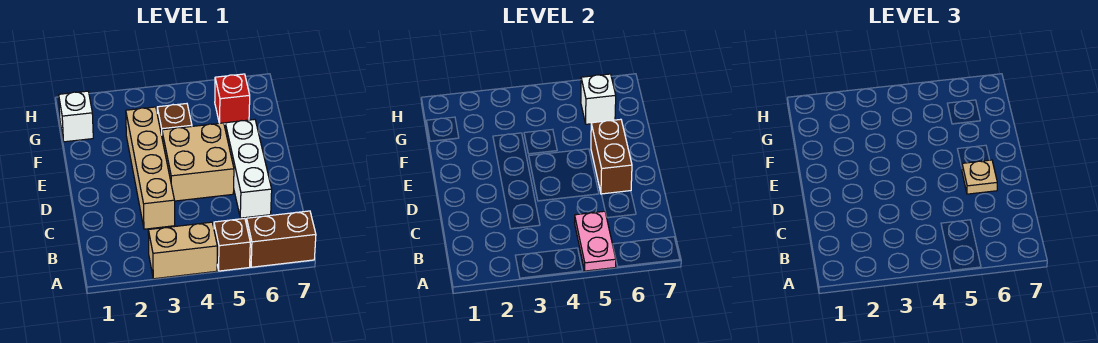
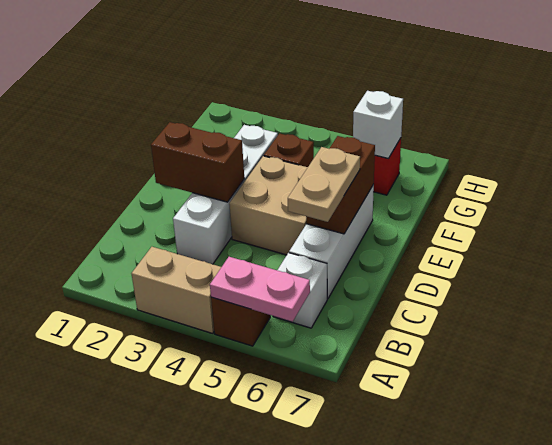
pink plate A5:B5 level 2 -> pink plate A5:A6 level 2
brown brick A6:A7 level 1 -> brown brick D2:D3 level 2
tan brick C3:F3 level 1 -> white brick C3:F3 level 1
tan plate D6 level 3 -> tan plate C6:D6 level 3
white brick G1 level 1 -> white brick B6 level 1

